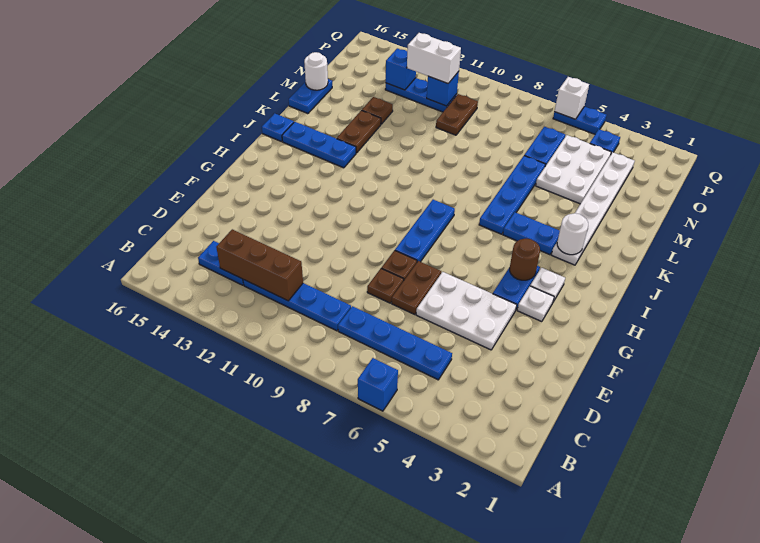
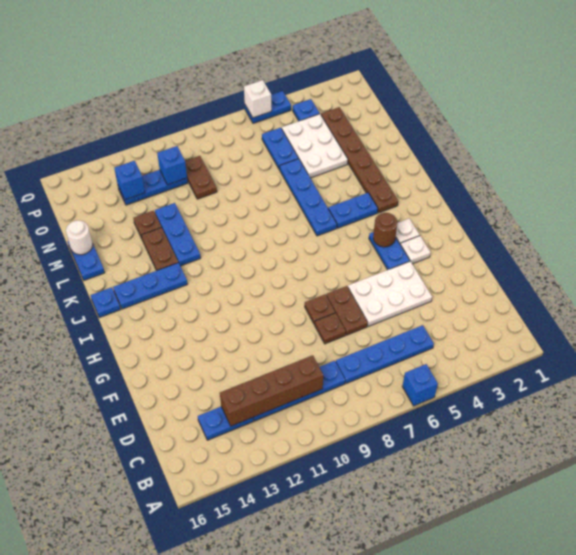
brown brick C11:C13 level 2 -> brown brick C10:C13 level 2
blue plate G8:I8 level 1 -> blue plate K12:M12 level 1
white plate J3:O3 level 1 -> brown plate J3:O3 level 1
white round brick J3 level 2 -> none
white brick O11:O12 level 3 -> none

